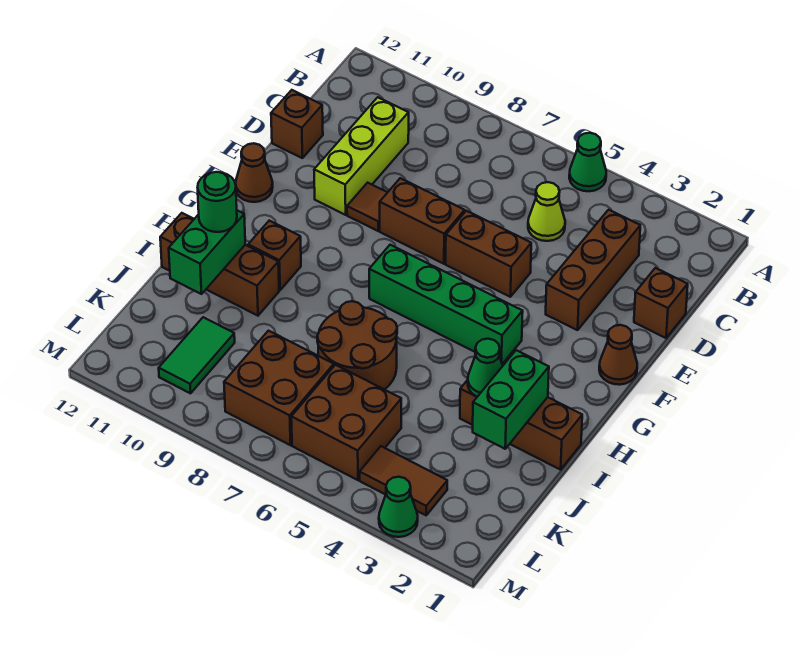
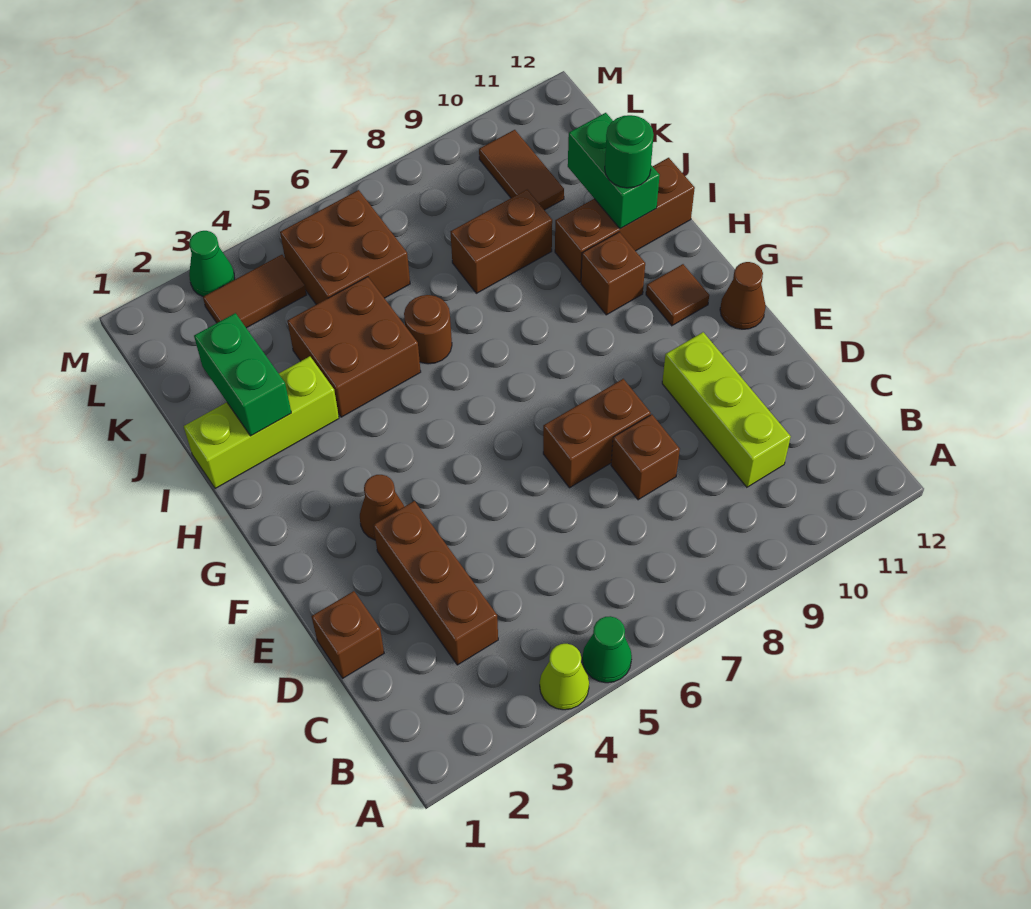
lime cone C5 level 1 -> lime cone A4 level 1
brown brick D12 level 1 -> brown brick D8 level 1
brown brick E5:E6 level 1 -> brown brick J8:J9 level 1
brown tile E9 level 1 -> brown tile G11 level 1
brown cone F1 level 1 -> brown cone F3 level 1
green brick G4:G7 level 1 -> none
brown brick I1:I3 level 1 -> lime brick I1:I3 level 1
green cone I3 level 2 -> none
brown round brick I6:J7 level 1 -> brown round brick I6 level 1
brown brick K7:L8 level 1 -> brown brick I4:J5 level 1
green tile K10:L10 level 1 -> brown tile K10:L10 level 1

